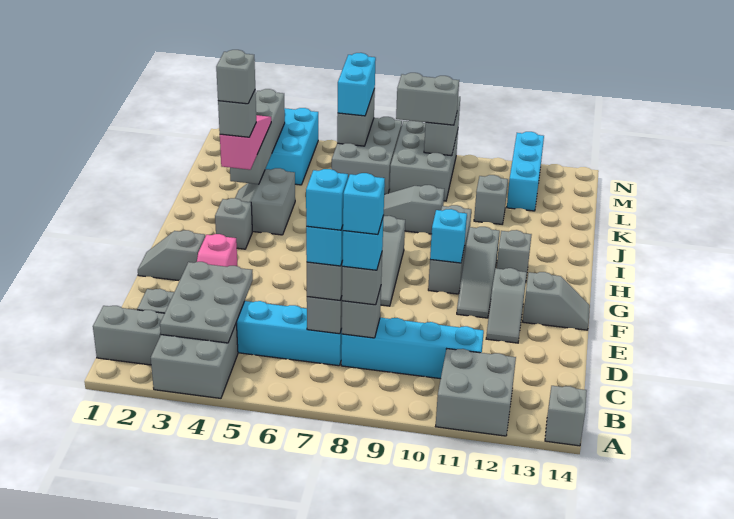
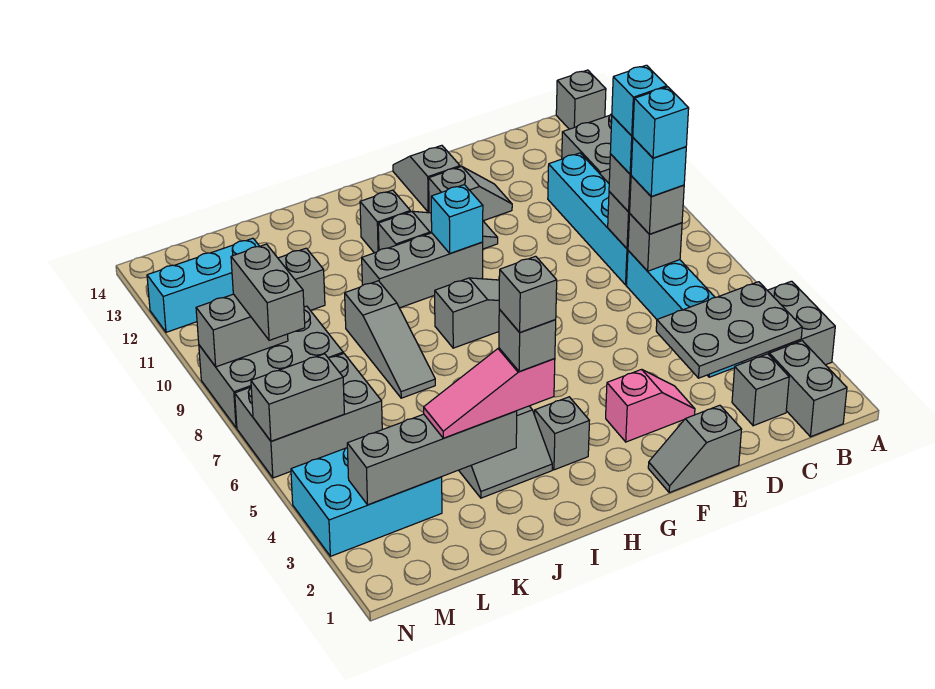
grey slope F1:F2 level 1 top 2 -> grey slope E1:F1 level 1 top E
cyan brick M6:N6 level 3 -> none

